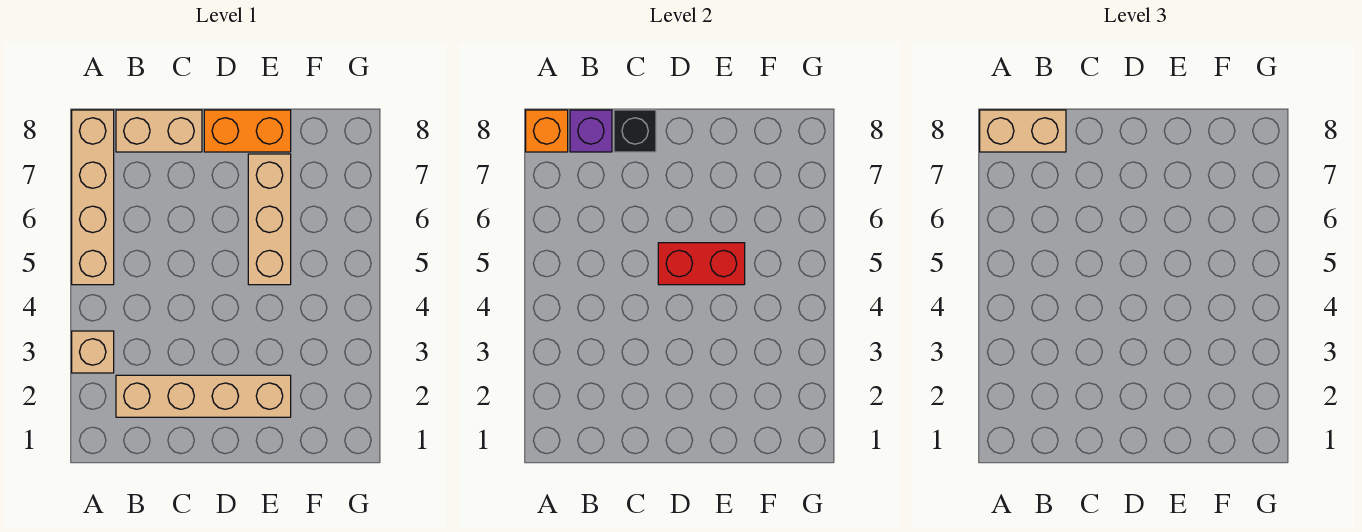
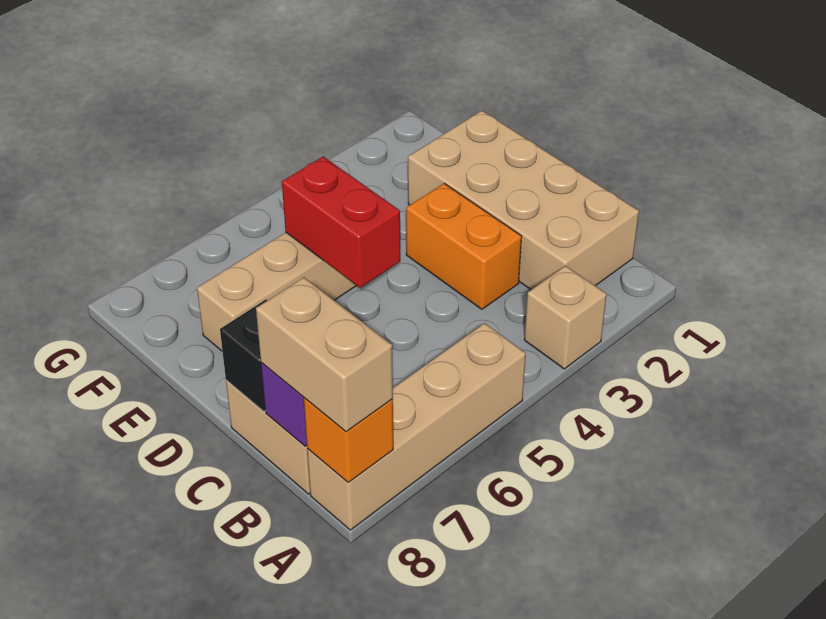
tan brick B2:E2 level 1 -> tan brick B1:E2 level 1
orange brick D8:E8 level 1 -> orange brick C3:D3 level 1

